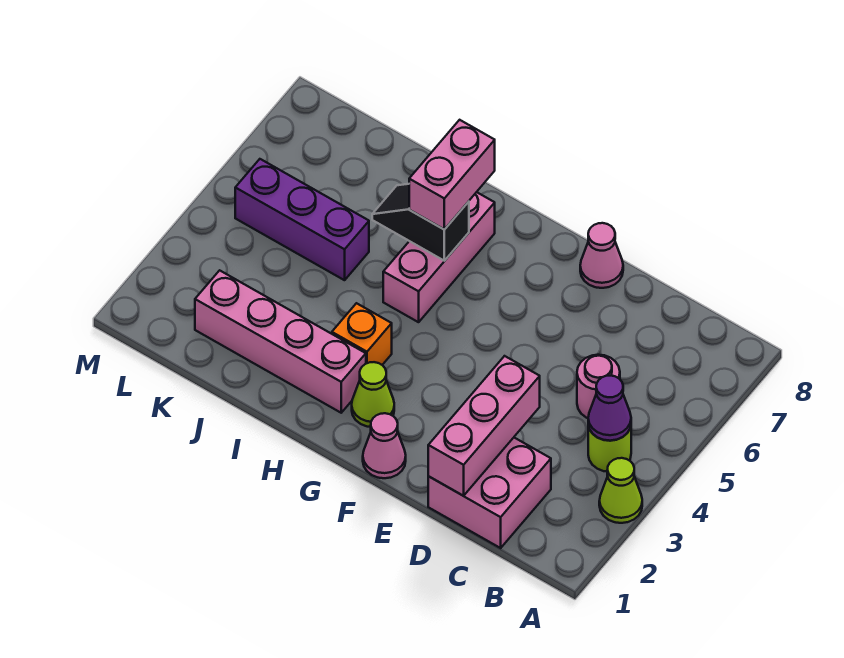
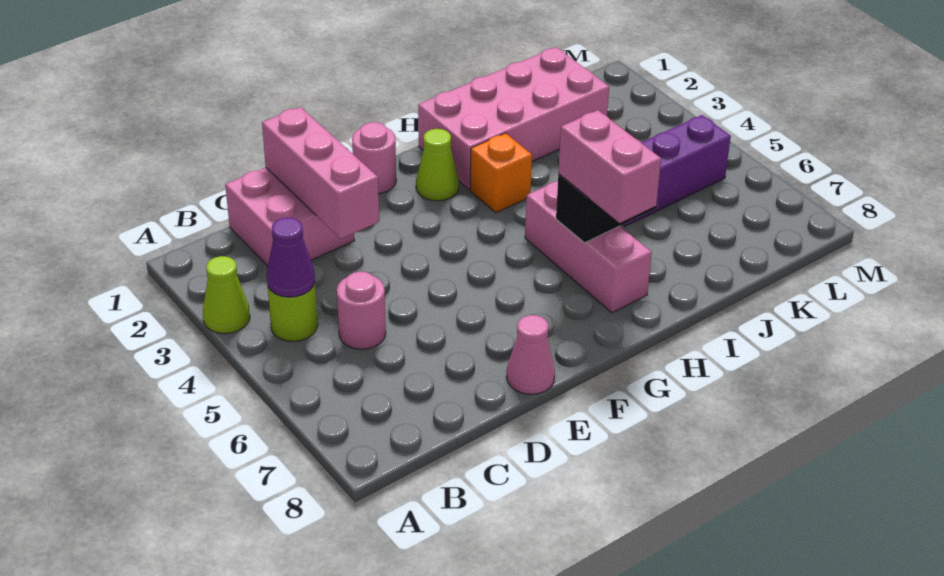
pink cone F1 level 1 -> pink round brick F1 level 1
pink brick H2:K2 level 1 -> pink brick H1:K2 level 1

